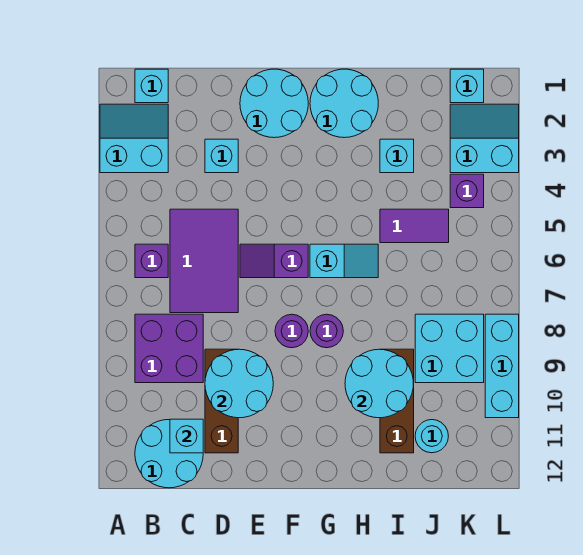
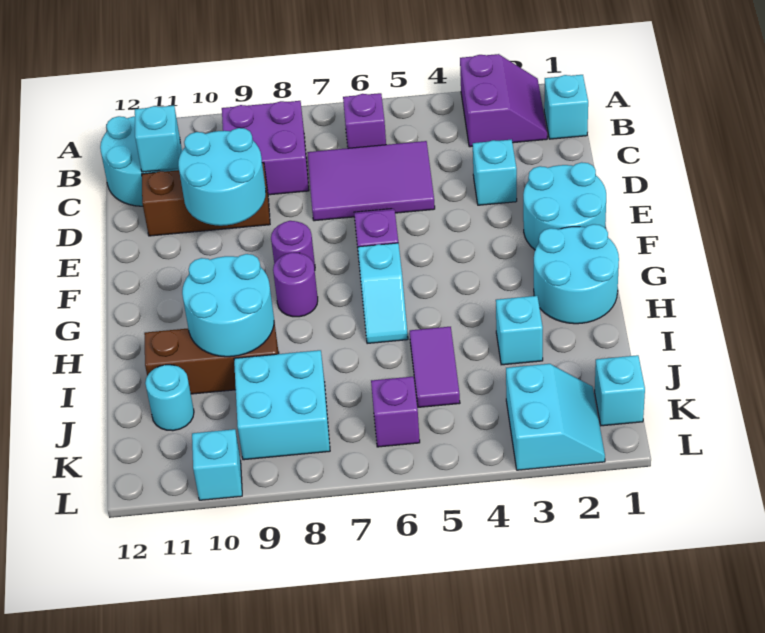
cyan slope A2:B3 level 1 top 3 -> purple slope A2:B3 level 1 top 3
purple brick K4 level 1 -> purple brick K6 level 1
cyan brick L8:L10 level 1 -> cyan brick L10 level 1

